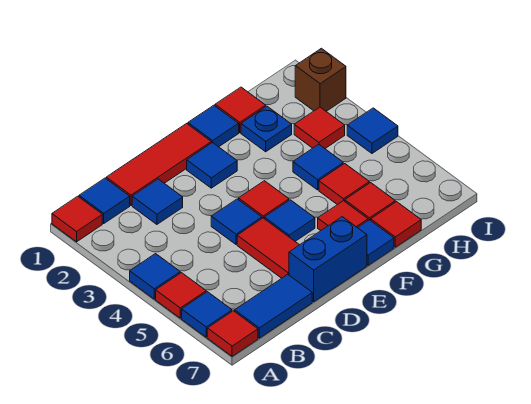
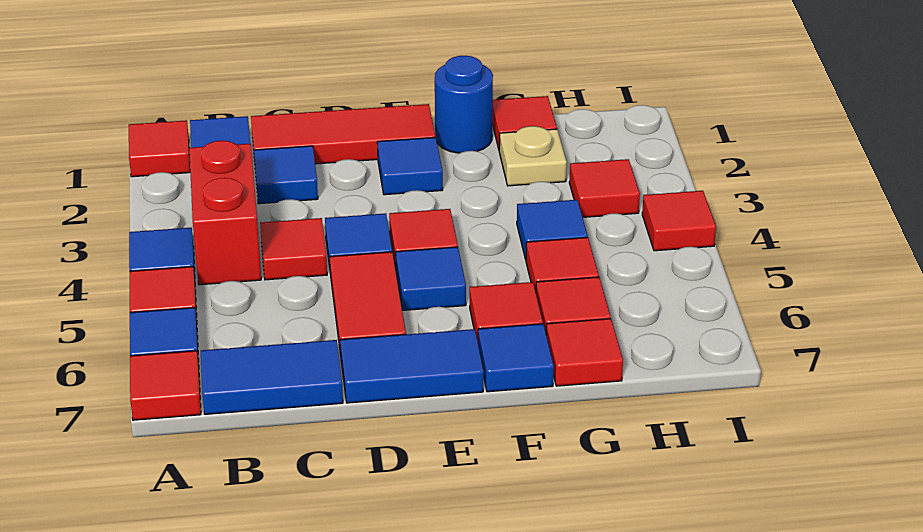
none -> red brick B3:B4 level 1
none -> red tile C4 level 1
blue brick D7:E7 level 1 -> blue tile D7:E7 level 1
blue tile F1 level 1 -> blue round brick F1 level 1
blue plate G2 level 1 -> tan plate G2 level 1
brown brick I2 level 1 -> none
blue tile I4 level 1 -> red tile I4 level 1

